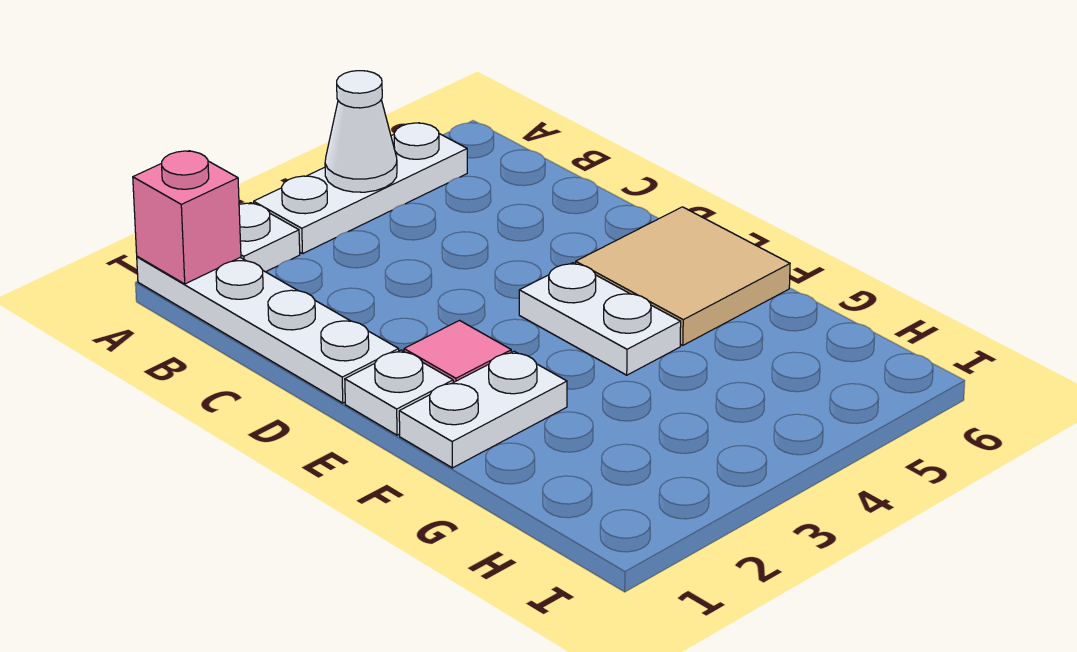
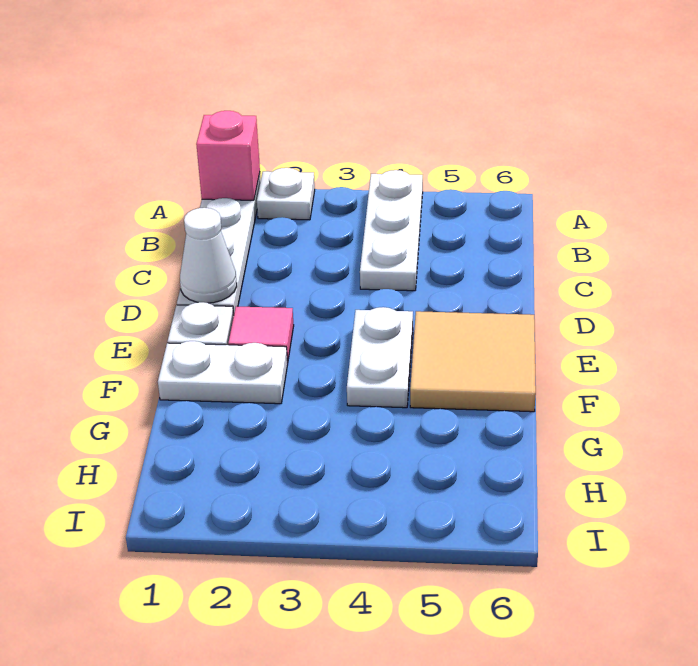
white plate A3:A5 level 1 -> white plate A4:C4 level 1
white cone A4 level 2 -> white cone D1 level 2

